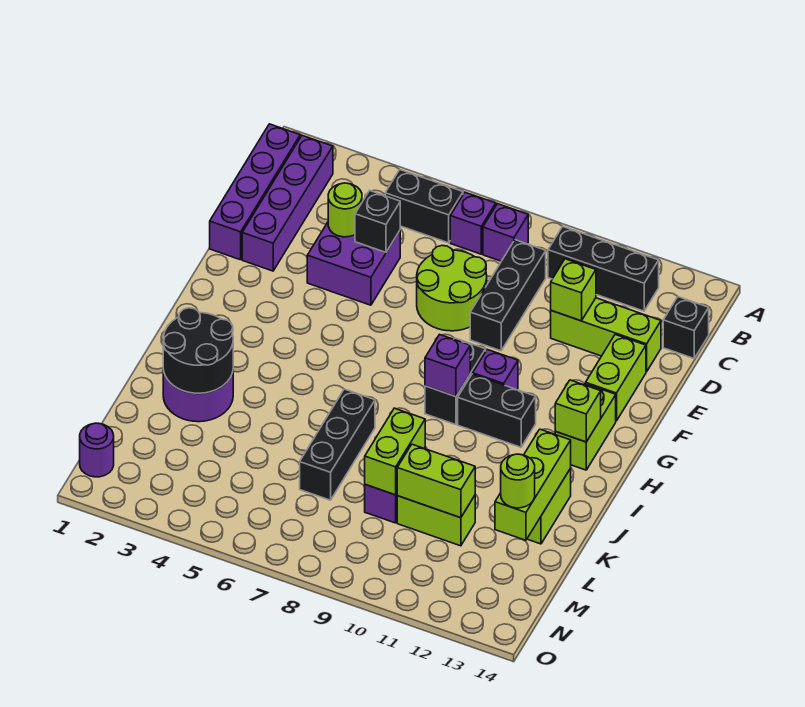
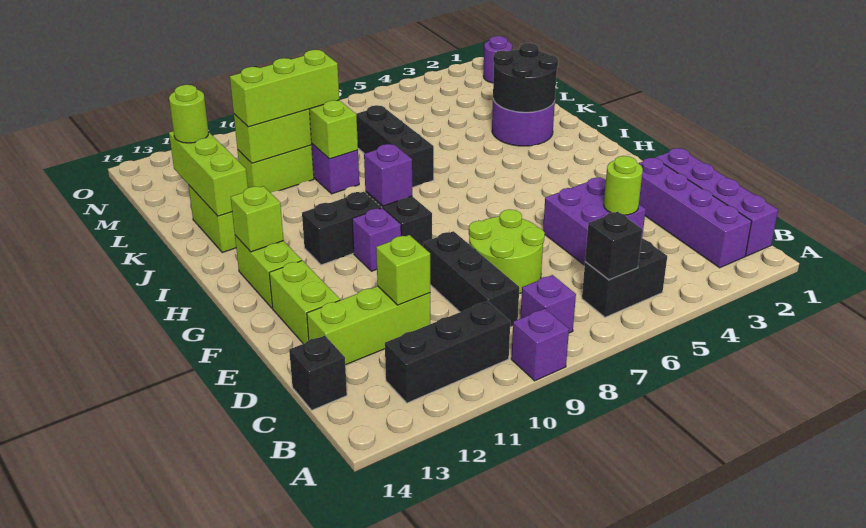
purple brick B7 level 1 -> purple brick A9 level 1
black brick D5 level 2 -> black brick B6 level 2
none -> lime brick L9:L11 level 3

